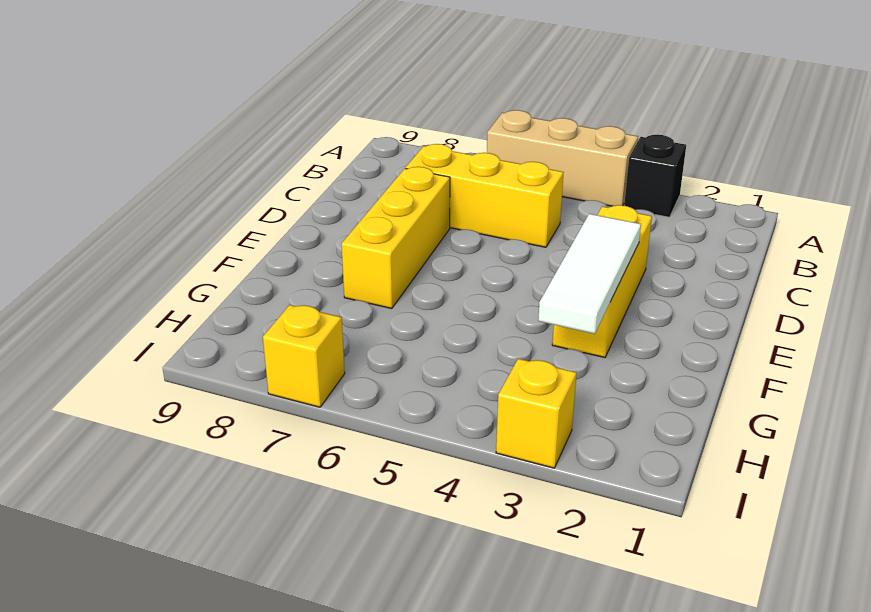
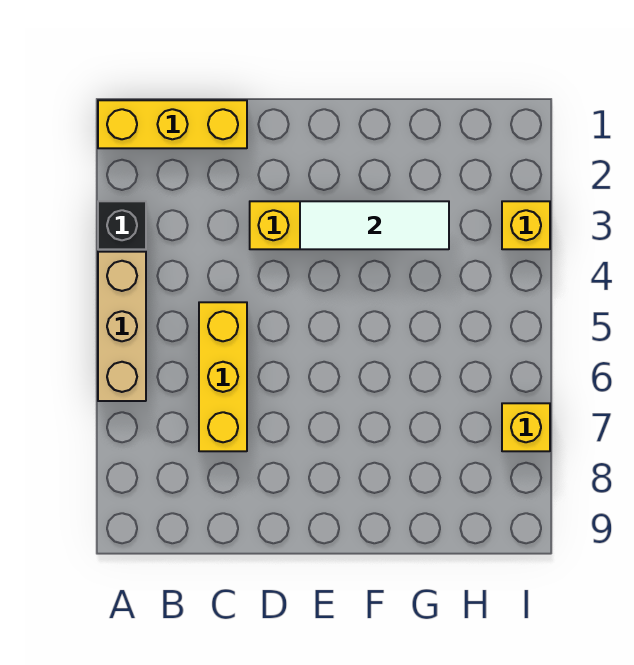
yellow brick D7:F7 level 1 -> yellow brick A1:C1 level 1

